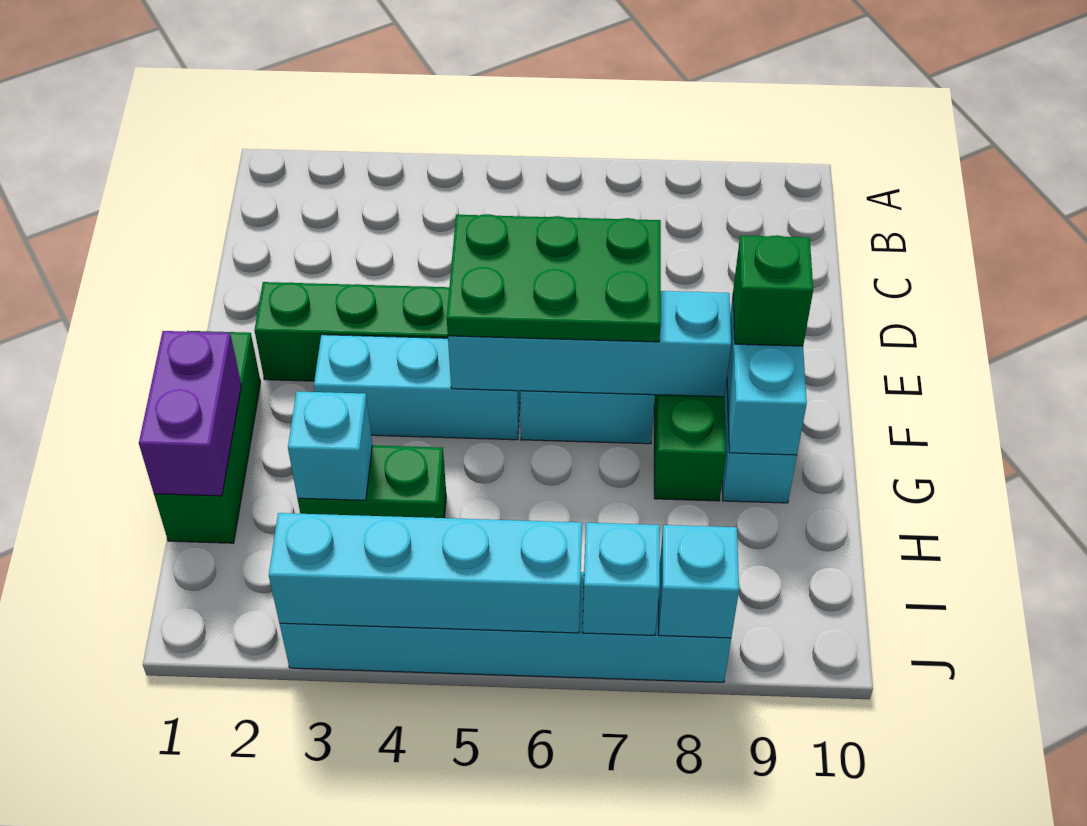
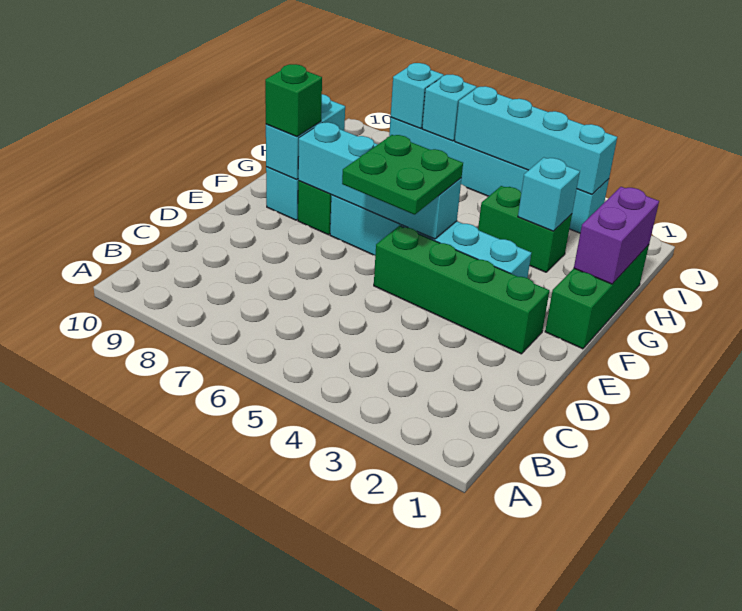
green plate E5:F7 level 3 -> green plate E5:F6 level 3

